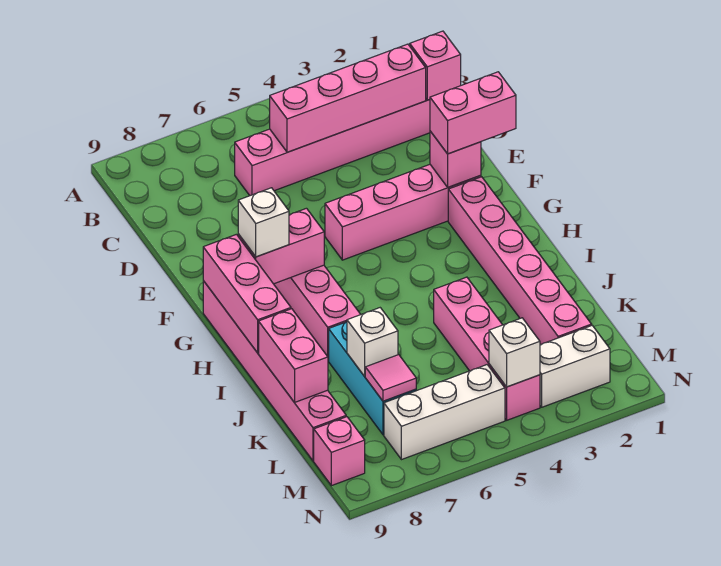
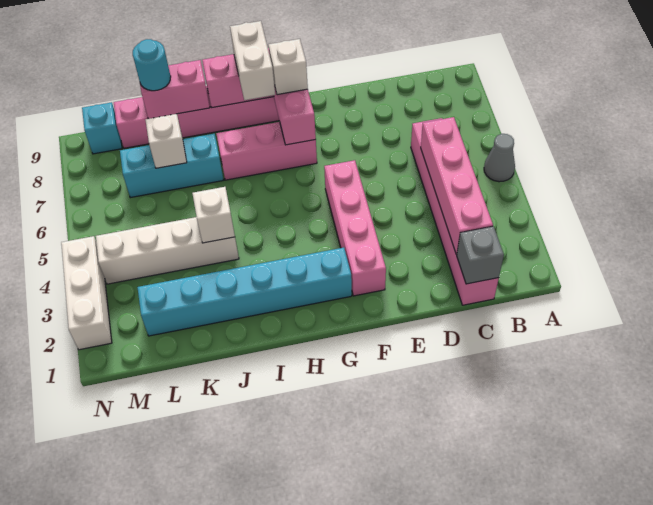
none -> grey cone A5 level 1
pink brick C1 level 2 -> grey brick C1 level 2
pink brick F1:F2 level 3 -> none
pink brick F2 level 2 -> none
pink brick G2:L2 level 1 -> cyan brick G2:L2 level 1
pink brick J4:M4 level 1 -> white brick J4:M4 level 1
none -> cyan round brick K9 level 3
pink tile L7 level 2 -> none
white brick M2:M3 level 1 -> white brick H8:H9 level 3
white brick M4 level 2 -> white brick J4 level 2
white brick M5:M7 level 1 -> white brick N2:N4 level 1
pink brick M9 level 1 -> cyan brick M9 level 1

